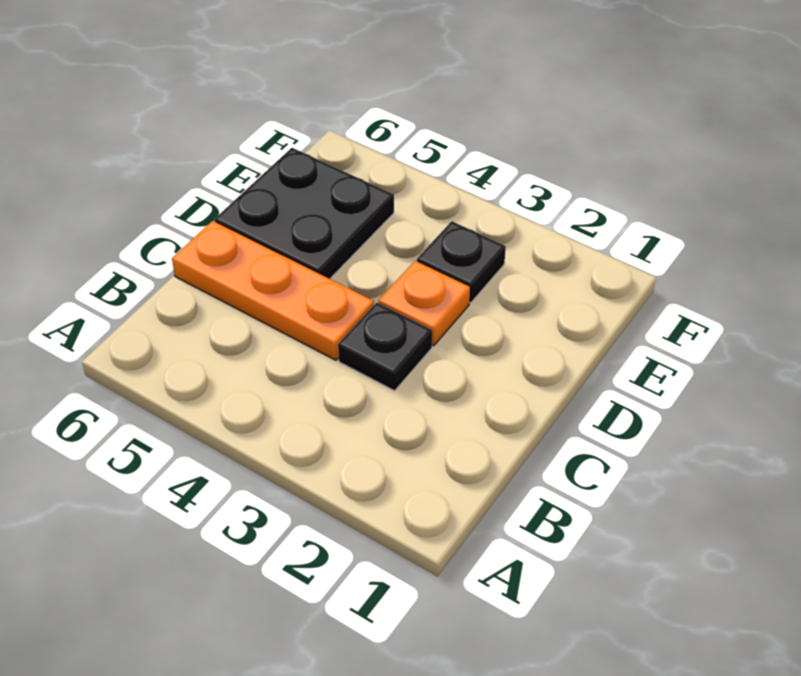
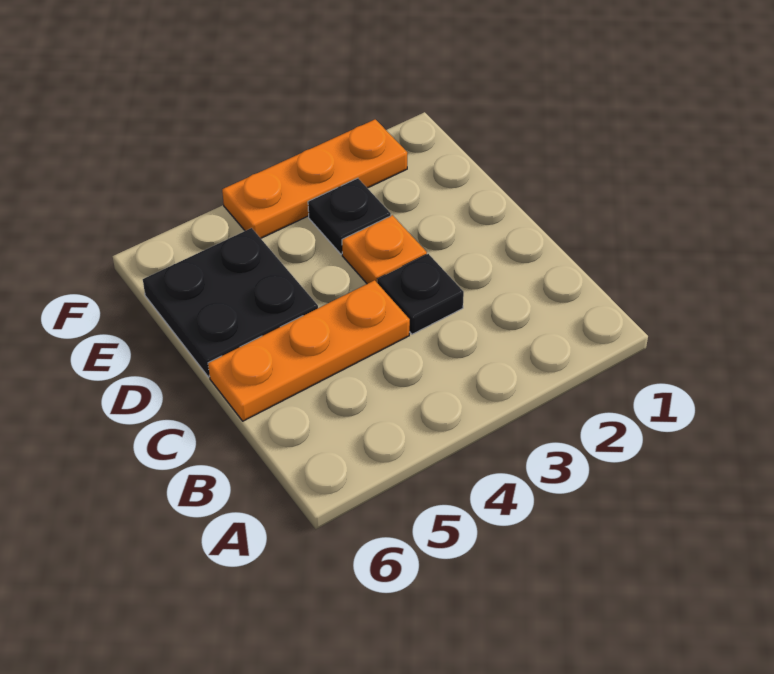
none -> orange plate F2:F4 level 1

